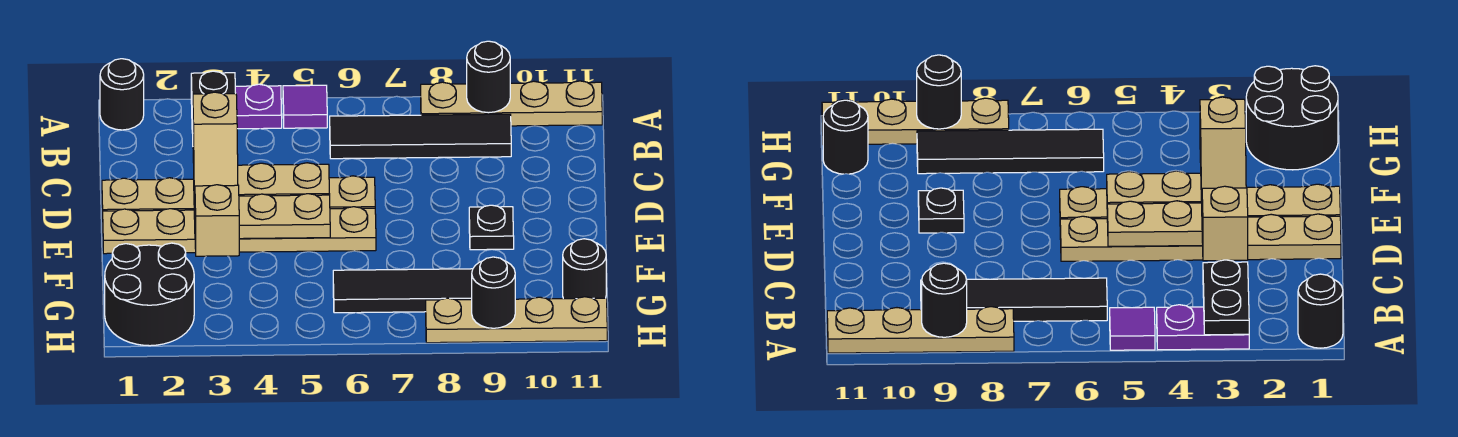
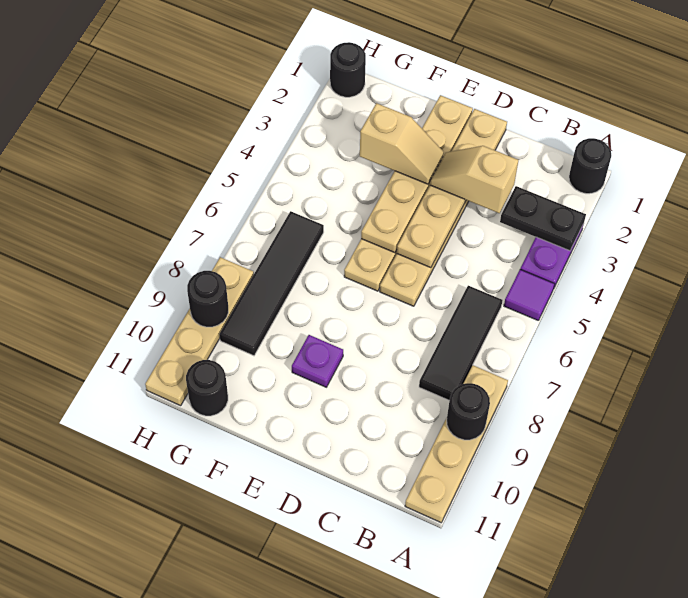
black tile B6:B9 level 1 -> black tile B6:B8 level 1
black plate E9 level 1 -> purple plate E9 level 1
black round brick G1:H2 level 1 -> black round brick H1 level 1

